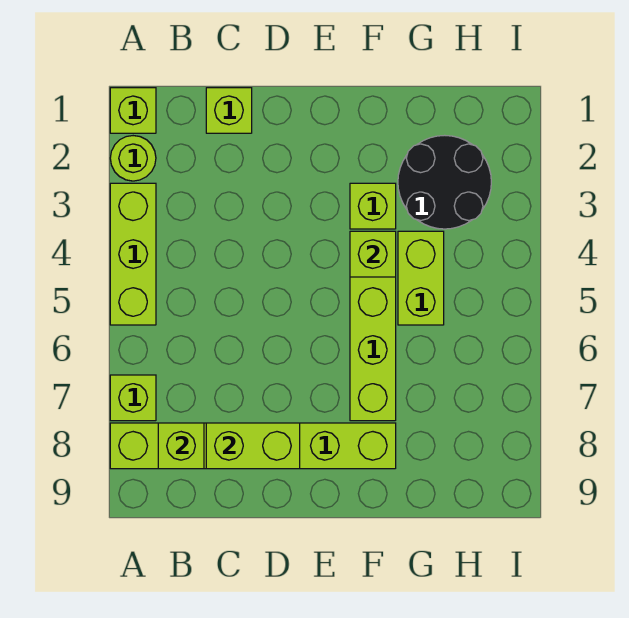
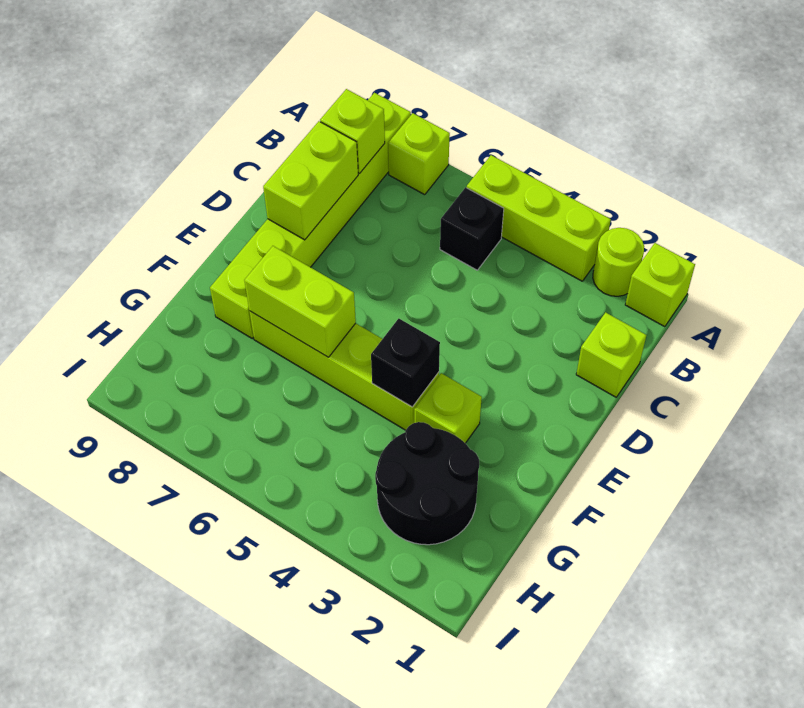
none -> black brick B5 level 1
lime brick F4 level 2 -> black brick F4 level 2
lime brick G4:G5 level 1 -> lime brick F6:F7 level 2

